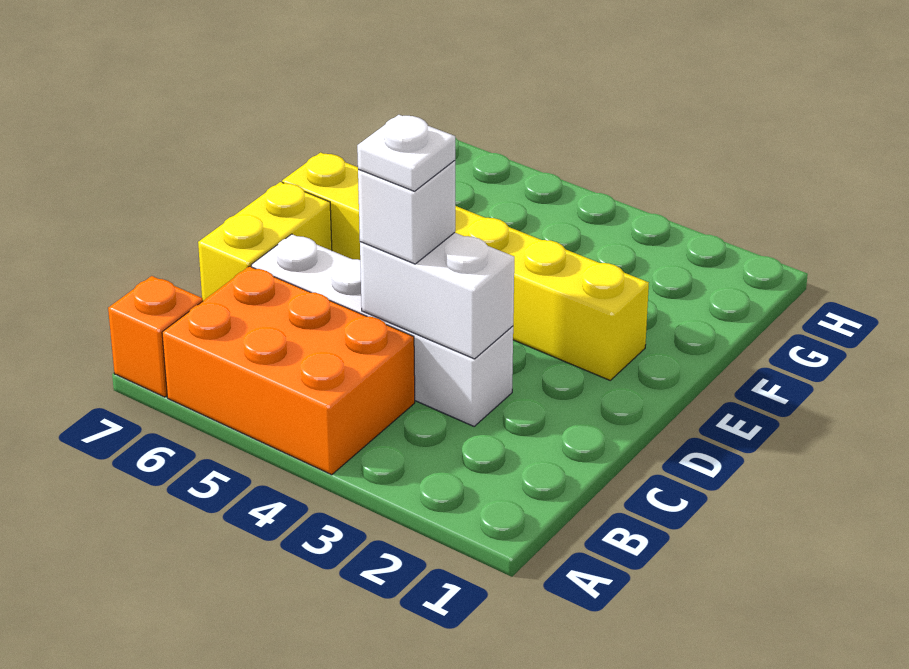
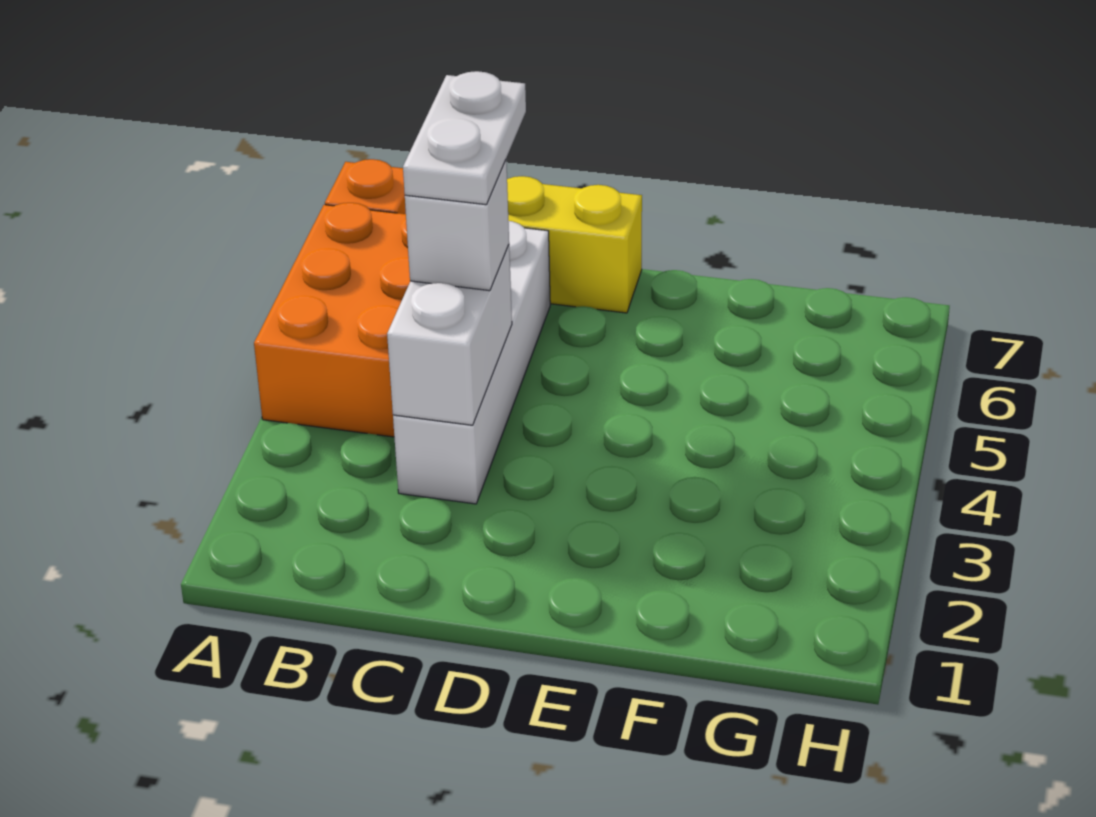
white plate C4 level 4 -> white plate C4:C5 level 4
yellow brick E2:E7 level 1 -> none

